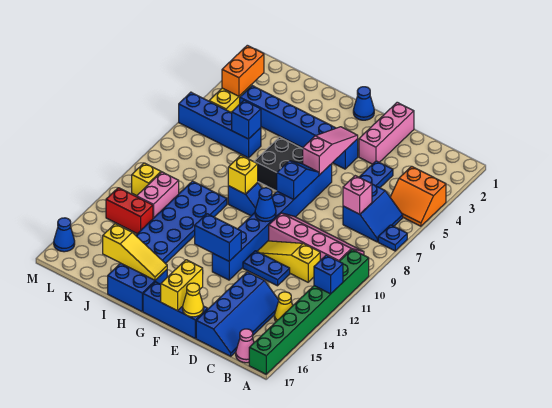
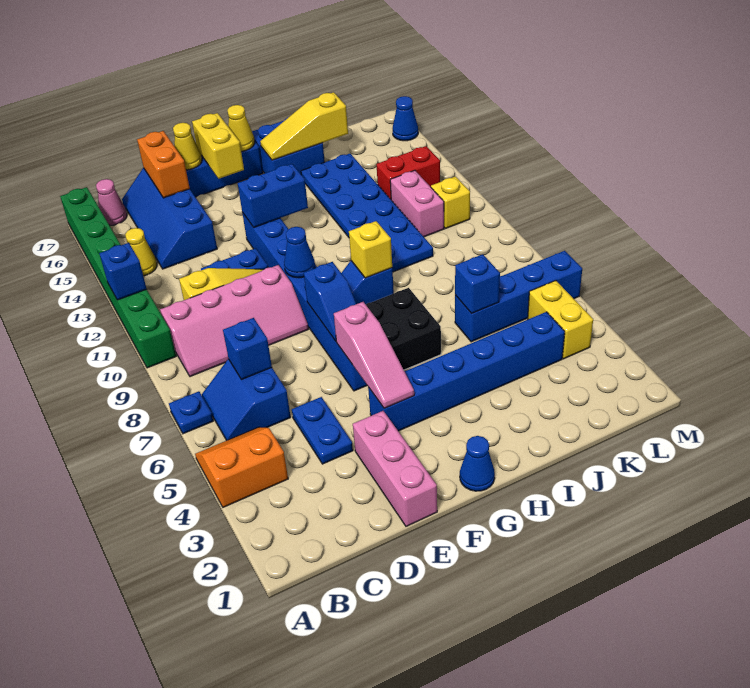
pink brick C7 level 2 -> blue brick C7 level 2
none -> yellow cone G17 level 2
orange brick L3:L4 level 2 -> orange brick D16:D17 level 2

